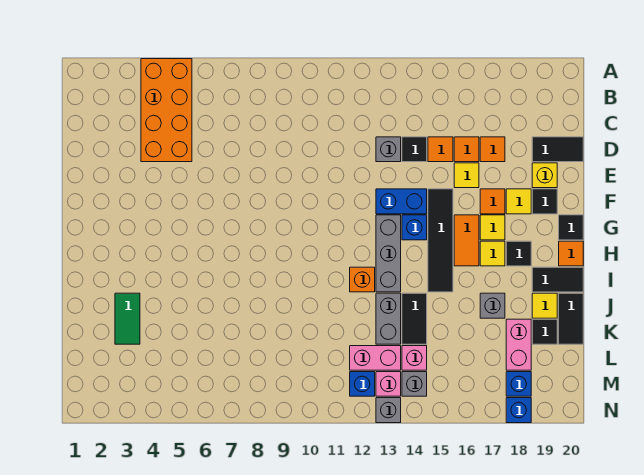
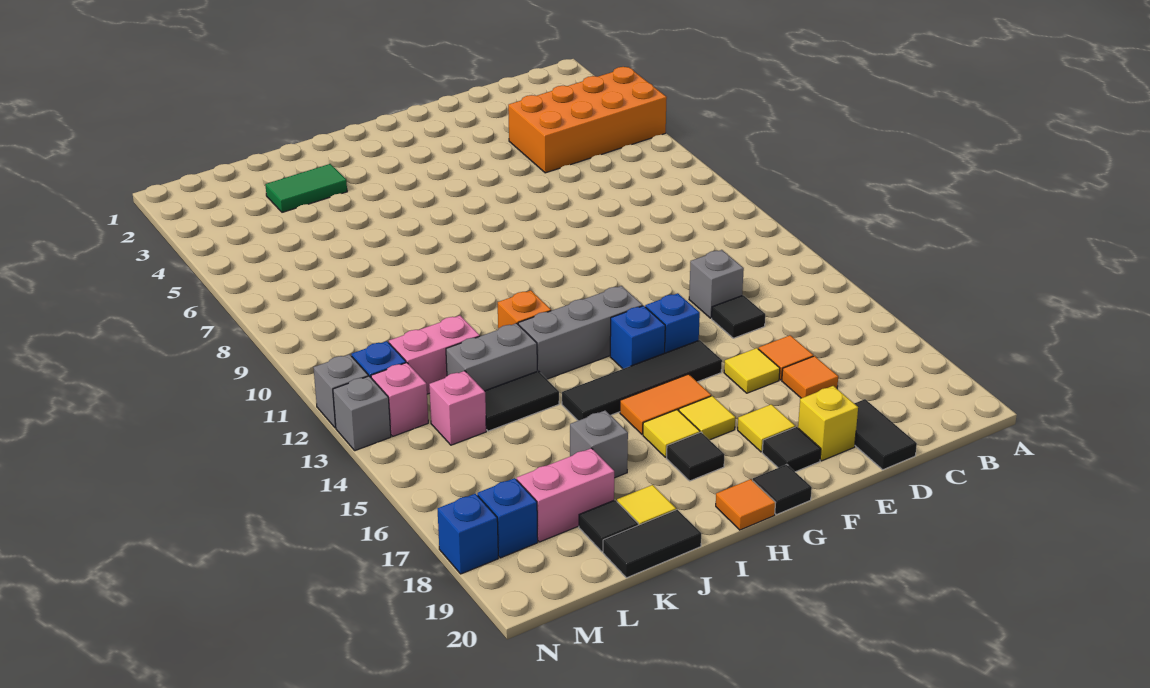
orange tile D15 level 1 -> none
blue brick F13:F14 level 1 -> blue brick F14 level 1
orange tile F17 level 1 -> none
black tile I19:I20 level 1 -> none
pink brick L12:L13 level 1 -> pink brick K12:L12 level 1
grey brick M14 level 1 -> grey brick N12 level 1

